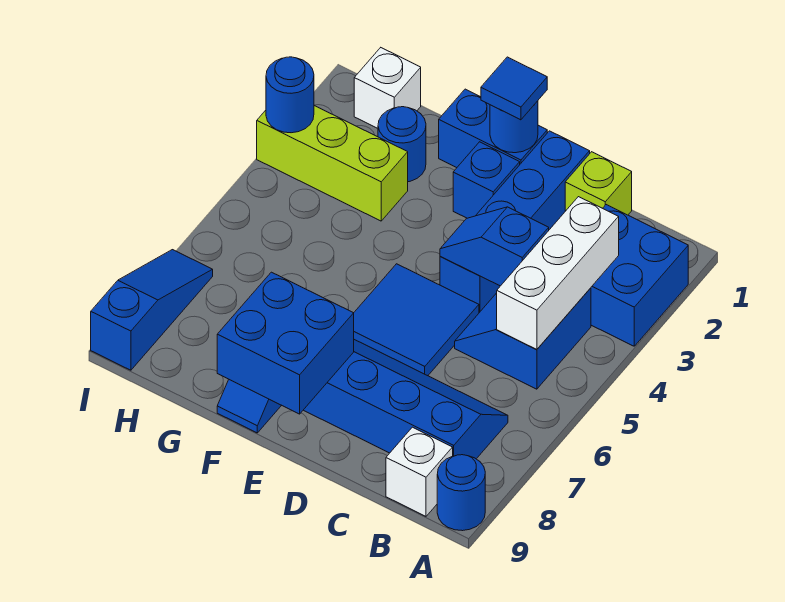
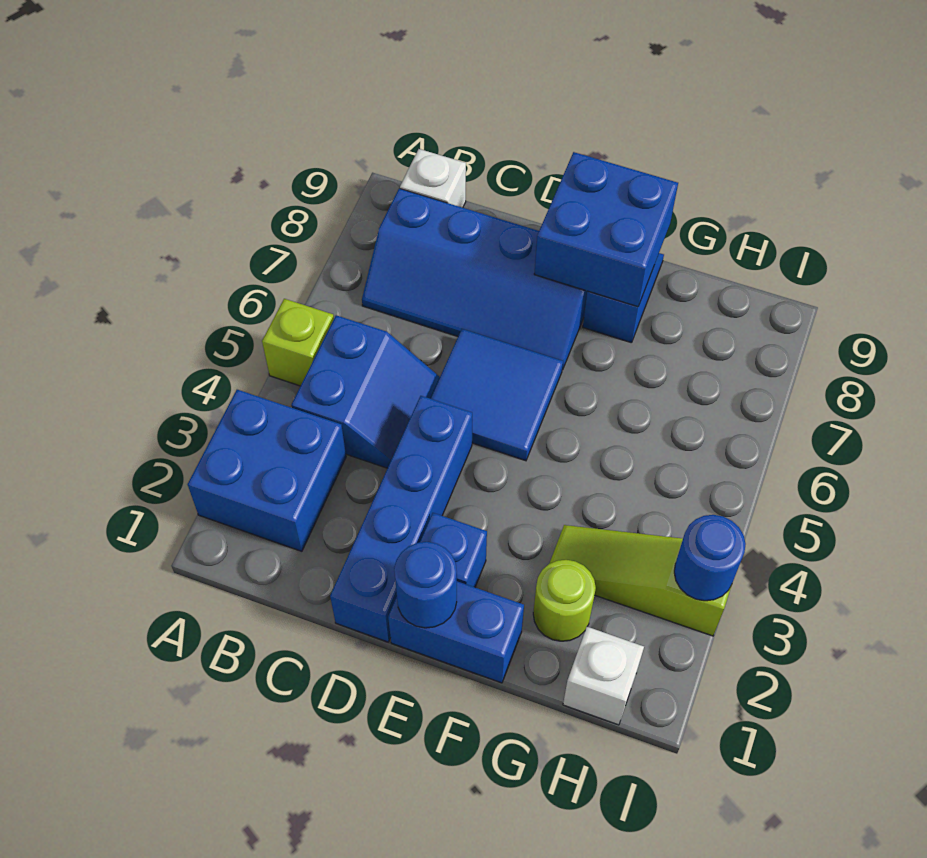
blue round brick A9 level 1 -> none
white brick B3:B5 level 2 -> none
lime brick C1 level 1 -> lime brick A5 level 1
blue slope C4:D4 level 2 top C -> none
blue tile E1 level 3 -> none
blue round brick G2 level 1 -> lime round brick G2 level 1
lime brick G3:I3 level 1 -> lime slope G3:I3 level 1 top I
blue slope I7:I9 level 1 top 9 -> none

